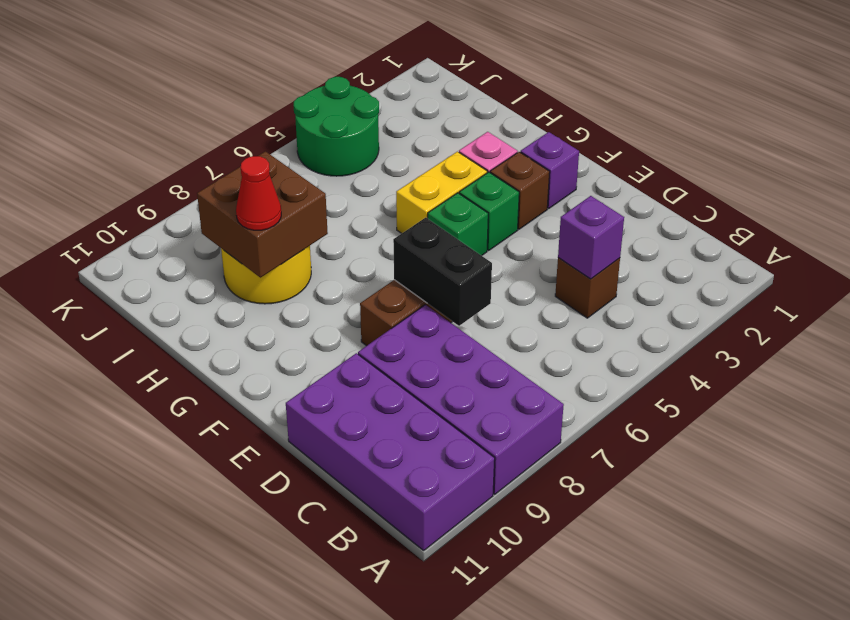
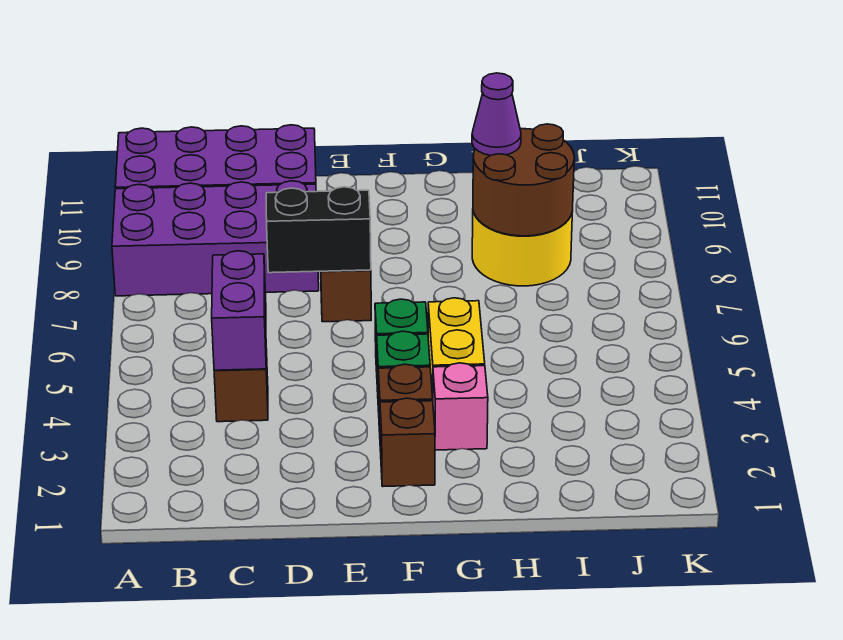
purple brick C4 level 2 -> purple brick C4:C5 level 2
purple brick F2 level 1 -> brown brick F2 level 1
brown brick H8:I9 level 2 -> brown round brick H8:I9 level 2
red cone H9 level 3 -> purple cone H9 level 3
green round brick J4:K5 level 1 -> none

